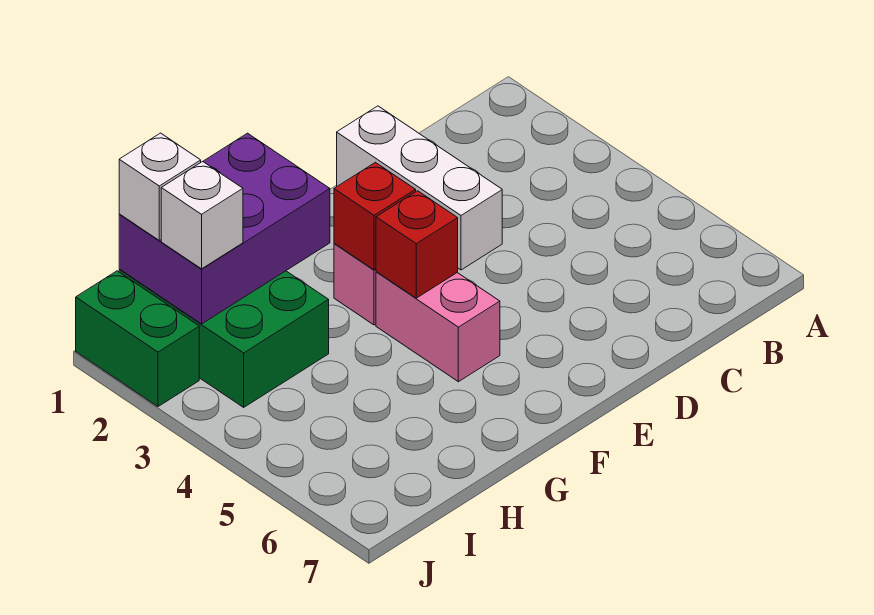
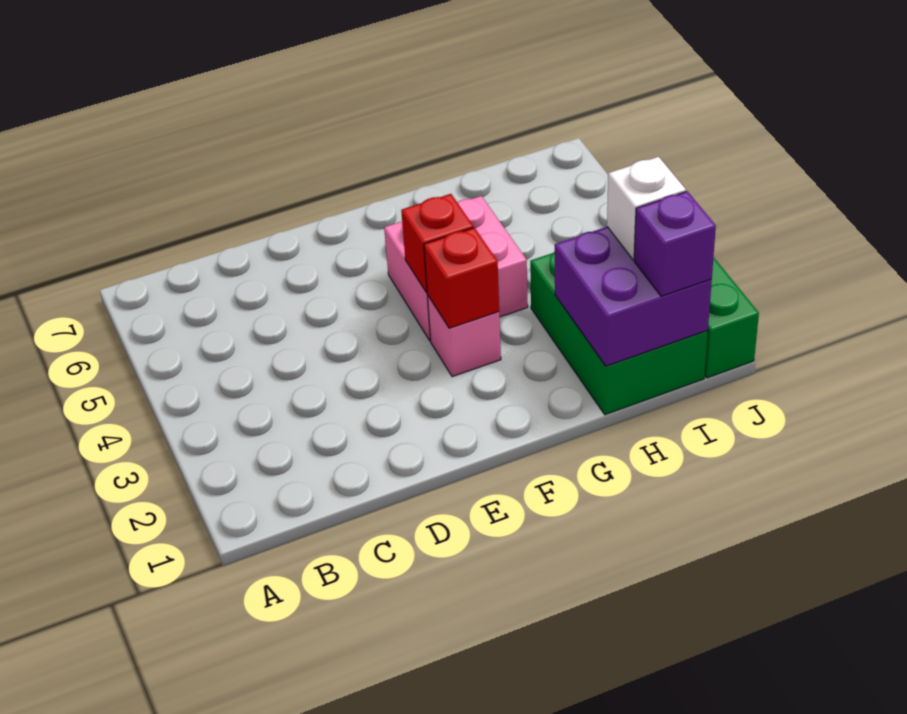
white brick D1:D3 level 1 -> none
pink brick F4:F5 level 1 -> pink brick F4:G5 level 1
purple brick G1:I2 level 2 -> purple brick H1:I2 level 2
white brick I1 level 3 -> purple brick I1 level 3

